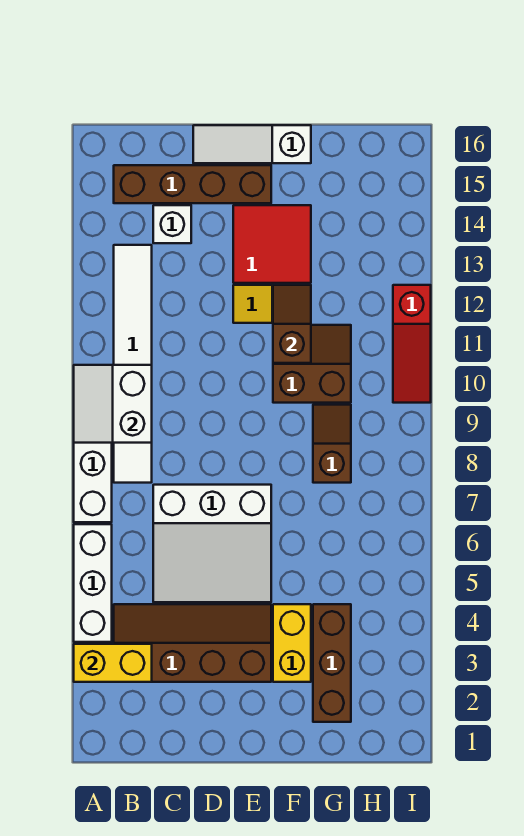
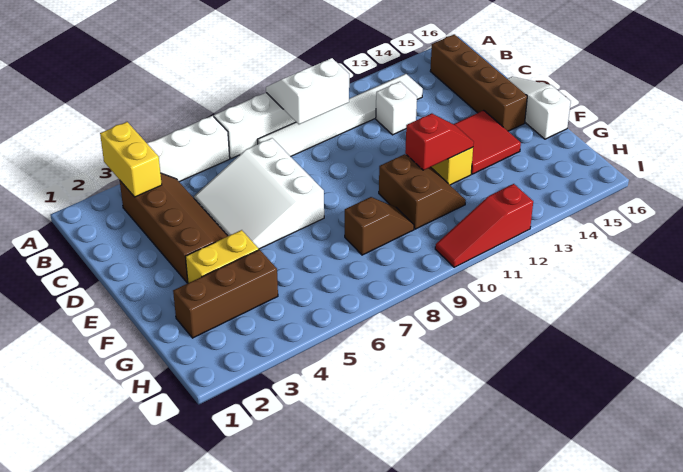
white brick C14 level 1 -> white brick C12 level 1
brown slope F11:F12 level 2 top 11 -> red slope F11:F12 level 2 top 11

